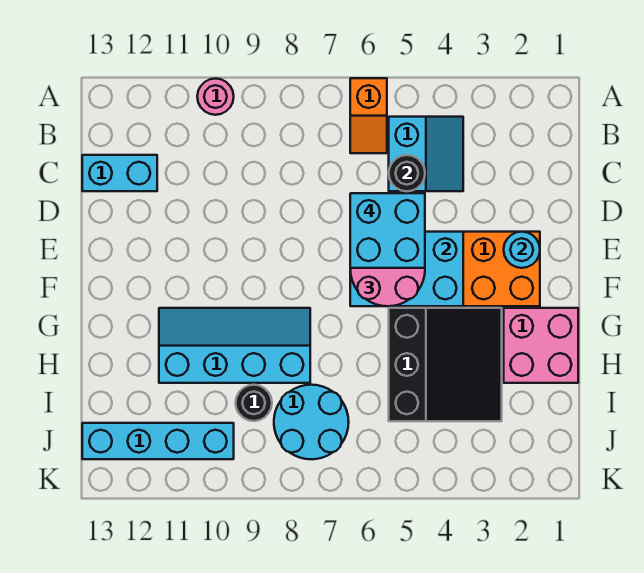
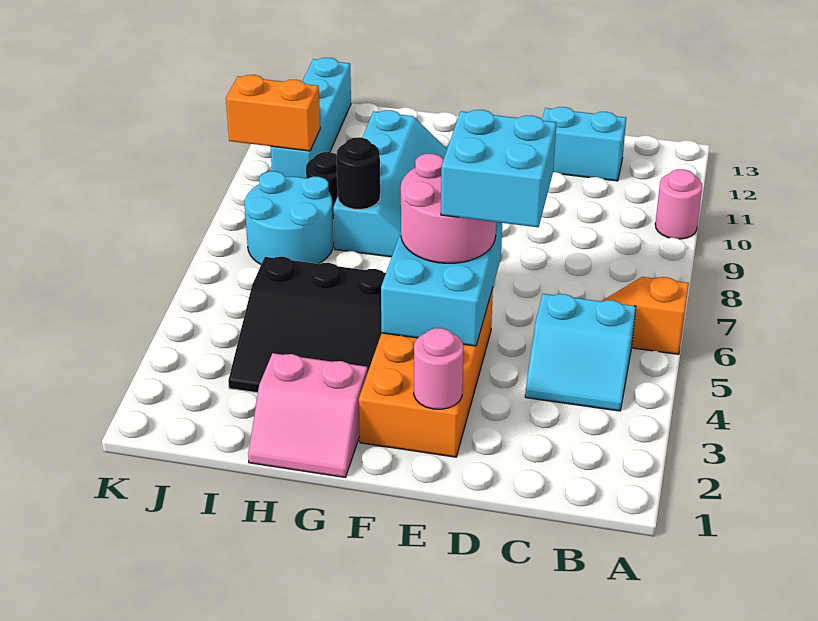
black round brick C5 level 2 -> black round brick H8 level 2
cyan brick C12:C13 level 1 -> cyan brick C12:D12 level 1
cyan round brick E2 level 2 -> pink round brick E2 level 2
pink brick G1:H2 level 1 -> pink slope G1:H2 level 1 top 2
none -> orange brick J10:K10 level 2

